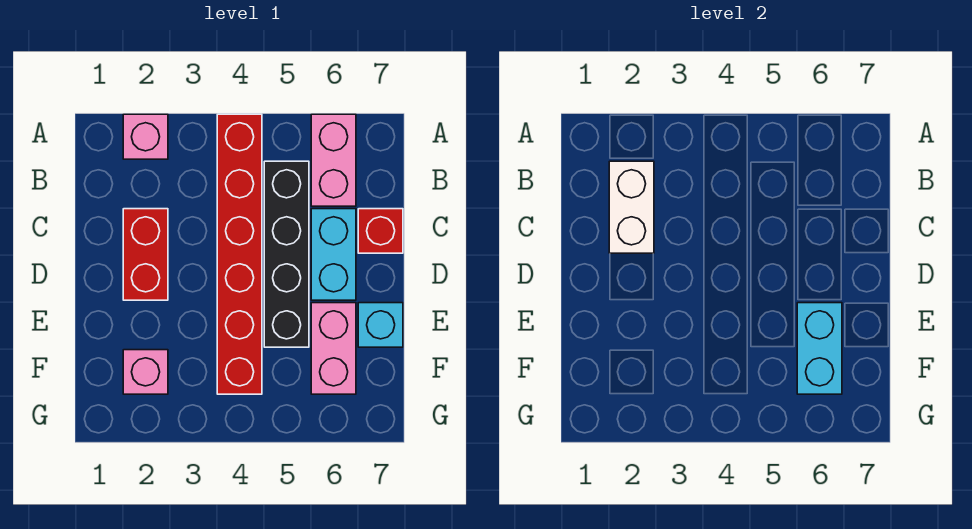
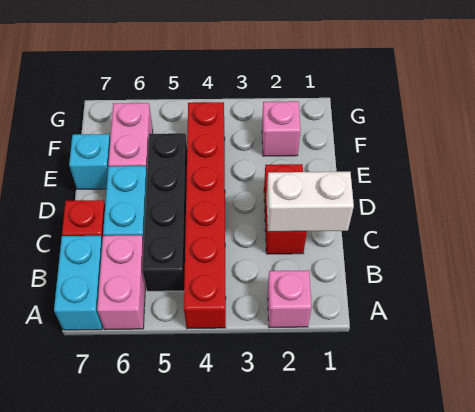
white brick B2:C2 level 2 -> white brick C1:C2 level 2
cyan brick E6:F6 level 2 -> cyan brick A7:B7 level 1

